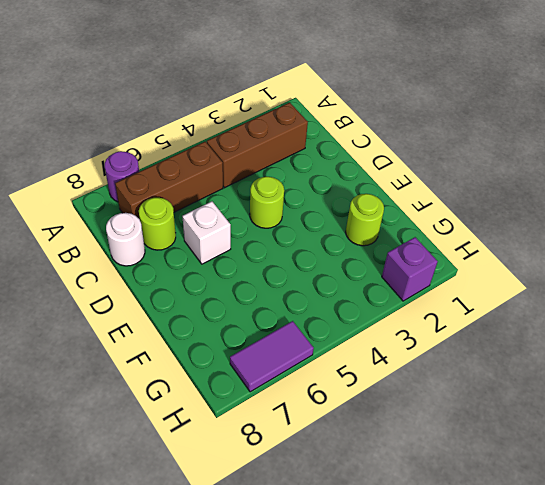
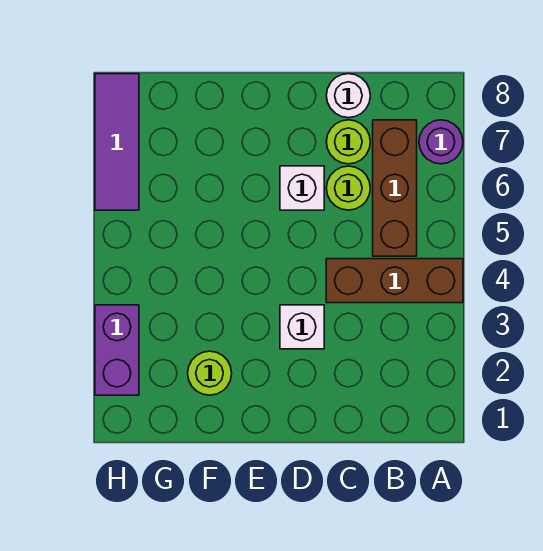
brown brick B2:B4 level 1 -> brown brick A4:C4 level 1
none -> white brick D3 level 1
lime round brick D4 level 1 -> lime round brick C6 level 1
purple brick H2 level 1 -> purple brick H2:H3 level 1
purple tile H6:H7 level 1 -> purple tile H6:H8 level 1

